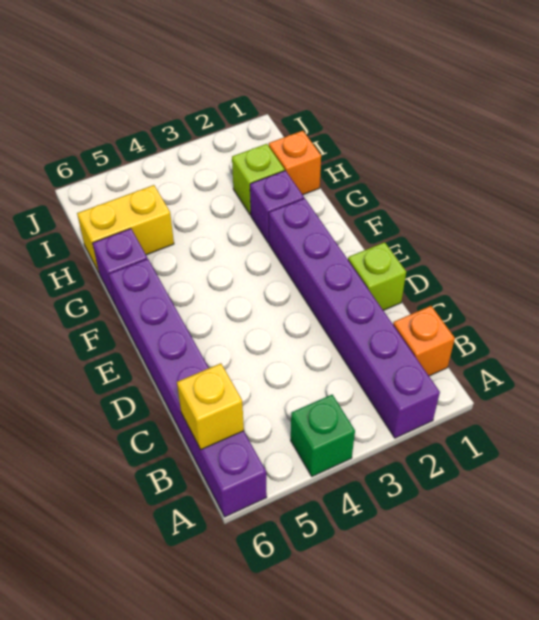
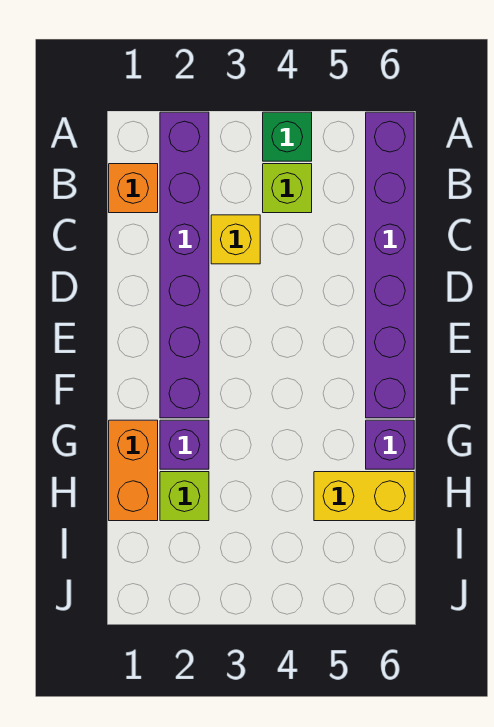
yellow brick B6 level 2 -> yellow brick C3 level 1
lime brick D1 level 1 -> lime brick B4 level 1
orange brick H1 level 1 -> orange brick G1:H1 level 1

